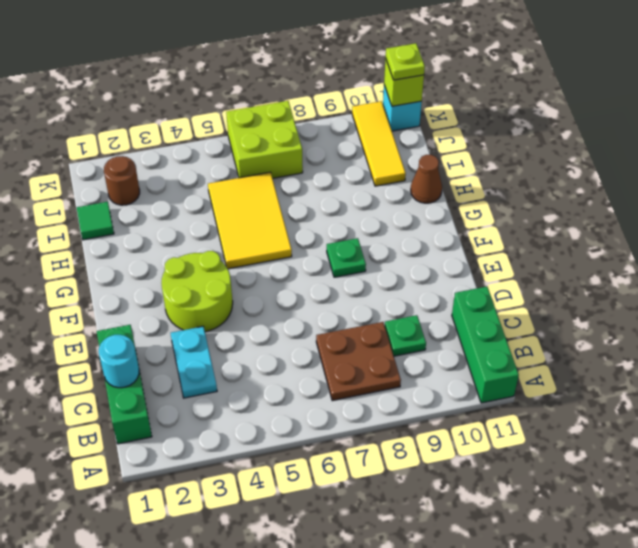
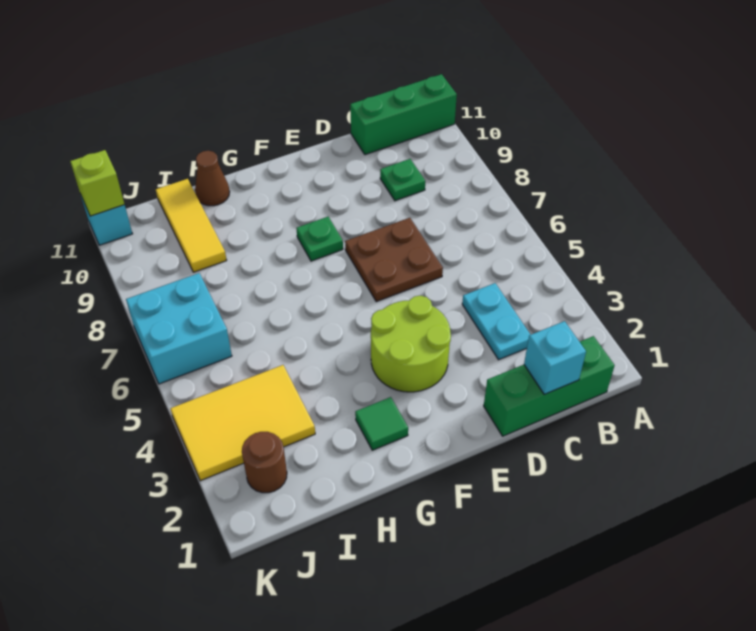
brown plate B7:C8 level 1 -> brown plate D6:E7 level 1
cyan round brick C1 level 2 -> cyan brick C1 level 2
cyan plate C3:D3 level 1 -> cyan plate C3:C4 level 1
yellow tile G5:I6 level 1 -> yellow tile I3:K4 level 1
green tile I1 level 1 -> green tile G2 level 1
yellow tile I10:K10 level 1 -> yellow tile I9:I11 level 1
lime brick J6:K7 level 1 -> cyan brick J6:K7 level 1
lime plate K11 level 3 -> none

